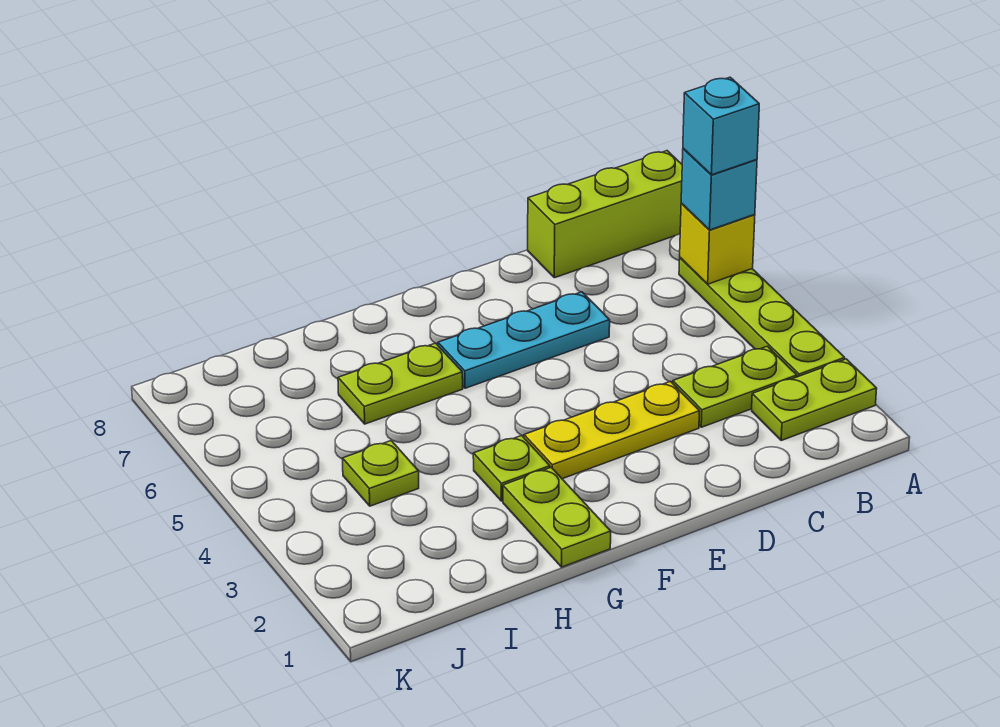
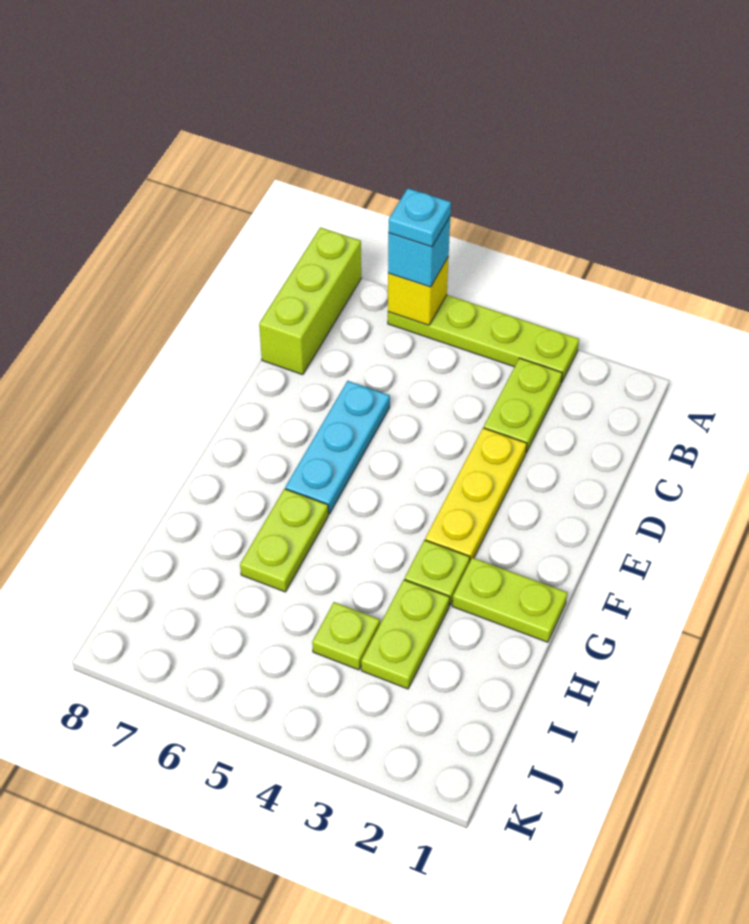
lime plate A2:B2 level 1 -> lime plate H3:I3 level 1
cyan brick A6 level 4 -> cyan plate A6 level 4

